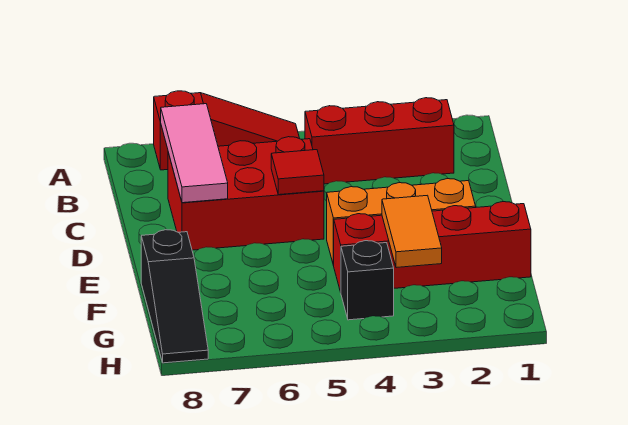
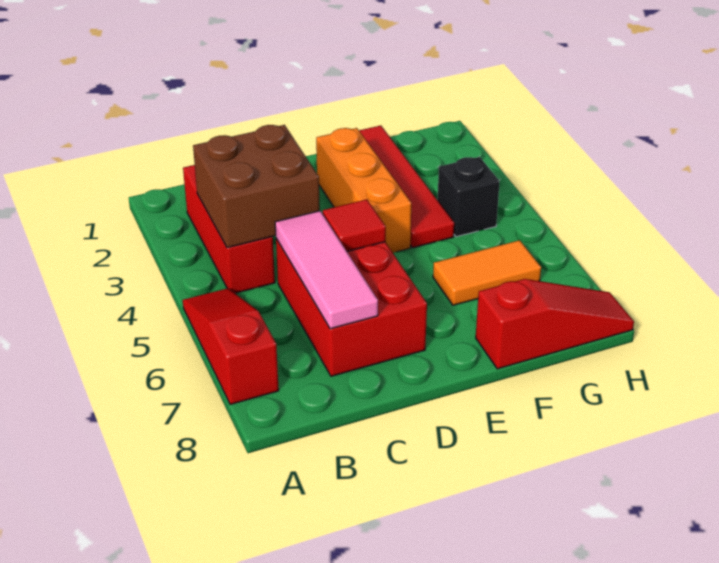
none -> brown brick B3:C4 level 2
pink tile B7:D7 level 2 -> pink tile C5:C7 level 2
red brick F1:F4 level 1 -> red tile F1:F4 level 1
orange tile F3:G3 level 2 -> orange tile F6:G6 level 1
black slope F8:H8 level 1 top F -> red slope F8:H8 level 1 top F

